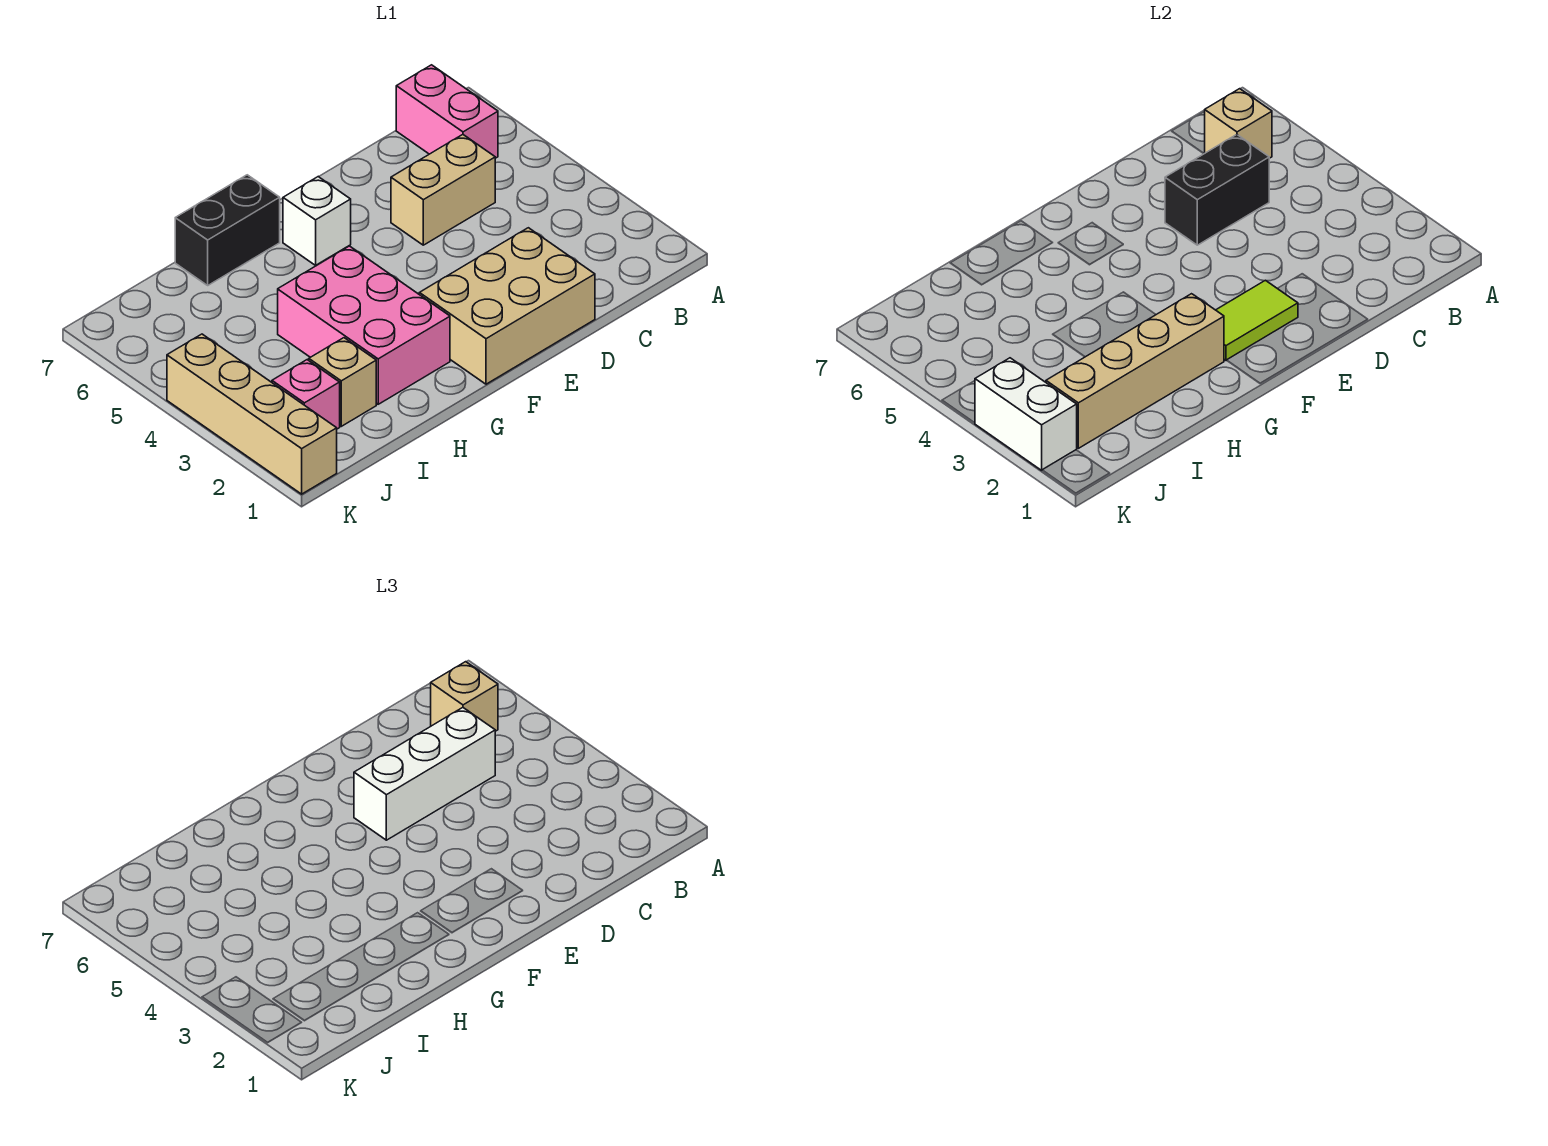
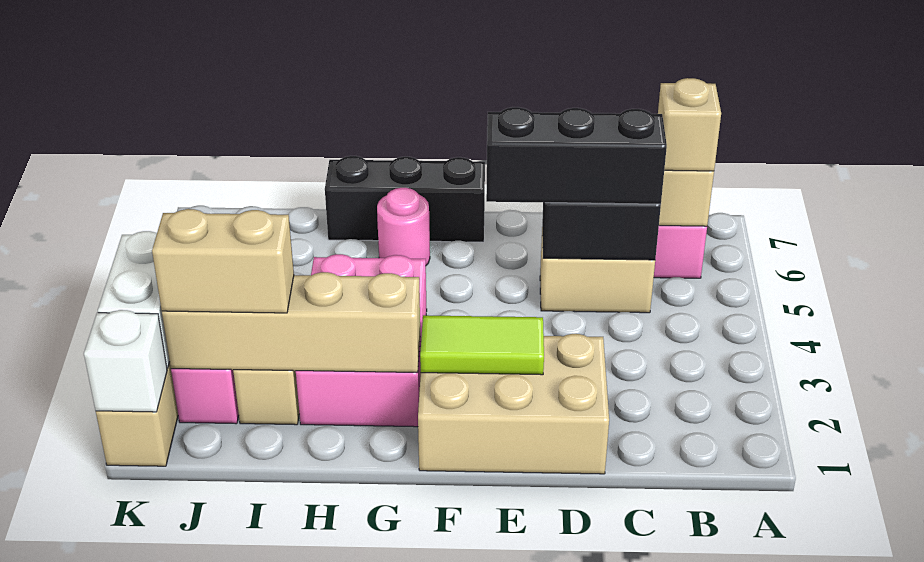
white brick C5:E5 level 3 -> black brick C5:E5 level 3
white brick F6 level 1 -> white brick K1 level 2
none -> pink round brick G6 level 1
black brick G7:H7 level 1 -> black brick F7:H7 level 1
none -> tan brick I2:J2 level 3

